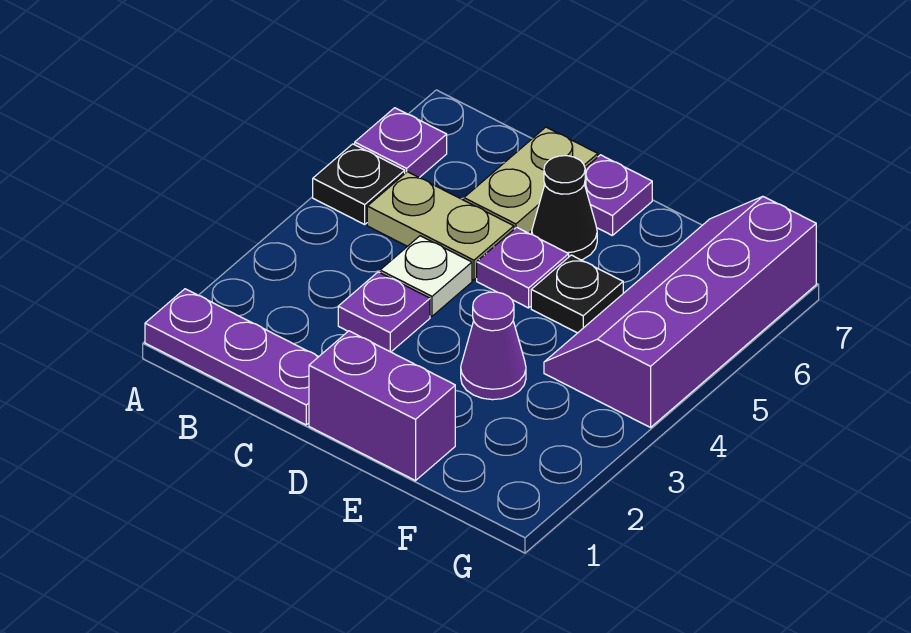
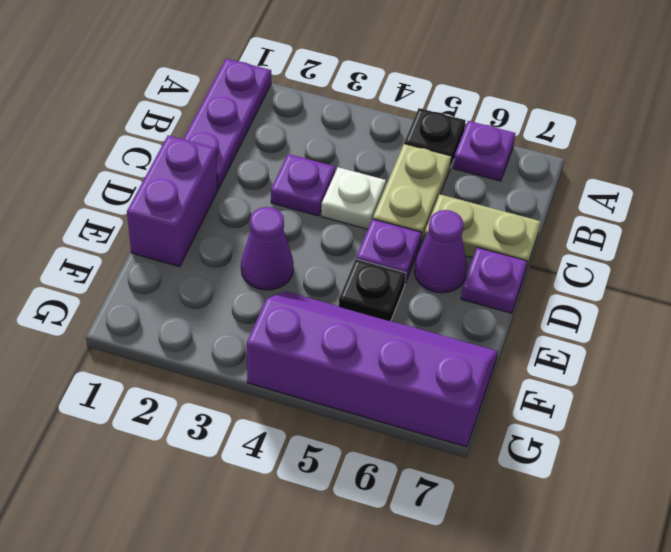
black cone D6 level 1 -> purple cone D6 level 1

